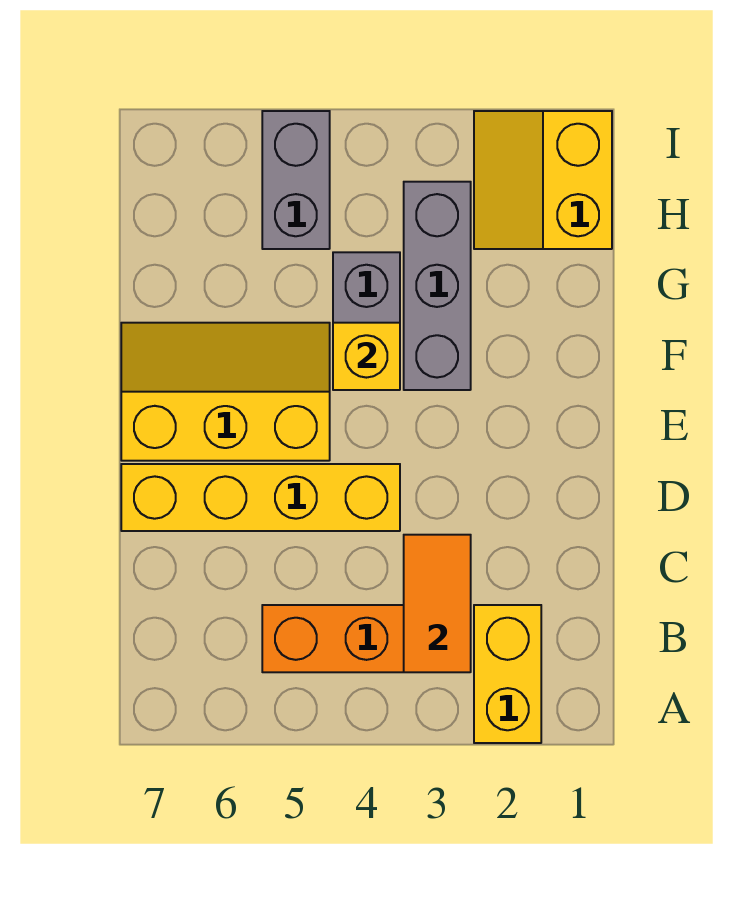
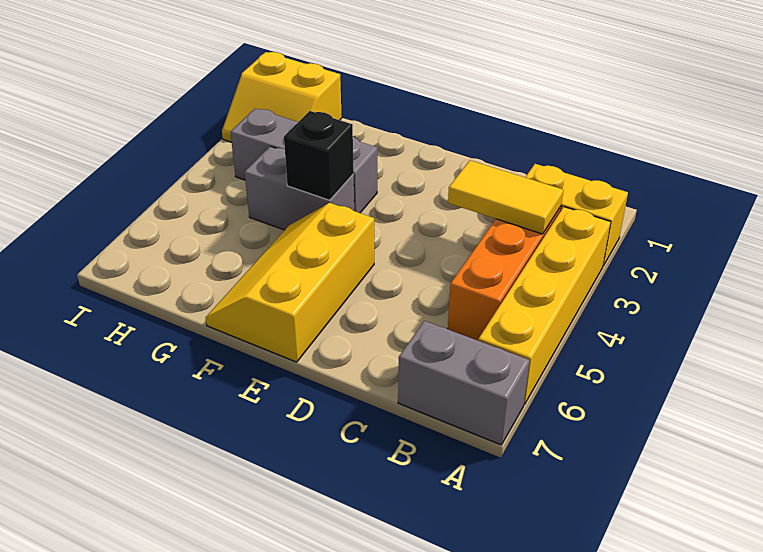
orange tile B3:C3 level 2 -> yellow tile B3:C3 level 2
yellow brick D4:D7 level 1 -> yellow brick A3:A6 level 1
yellow brick F4 level 2 -> black brick F4 level 2
grey brick H5:I5 level 1 -> grey brick A7:B7 level 1

